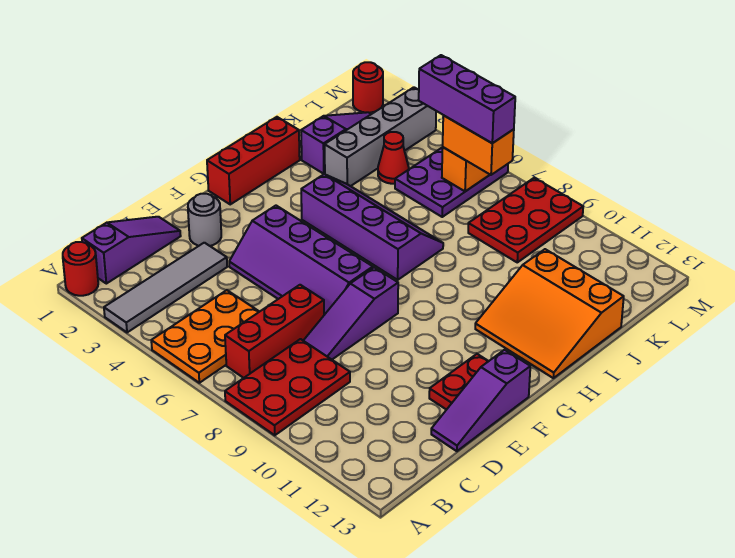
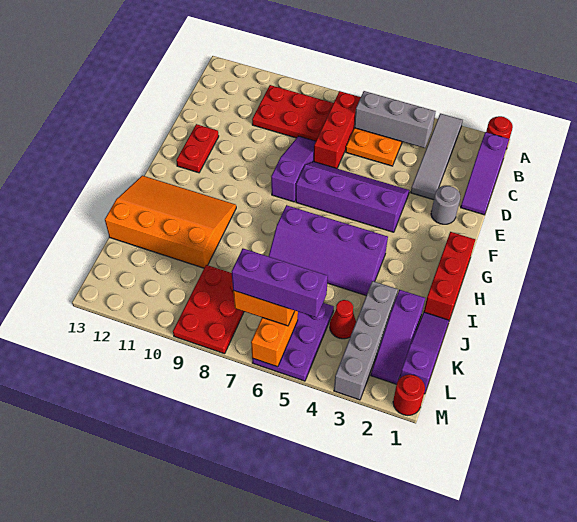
red plate A8:C9 level 1 -> red plate B8:C10 level 1
none -> grey brick B4:B6 level 2
purple slope D13:F13 level 1 top F -> purple slope J1:L1 level 1 top L
orange slope H11:J13 level 1 top J -> orange slope H10:J13 level 1 top J

